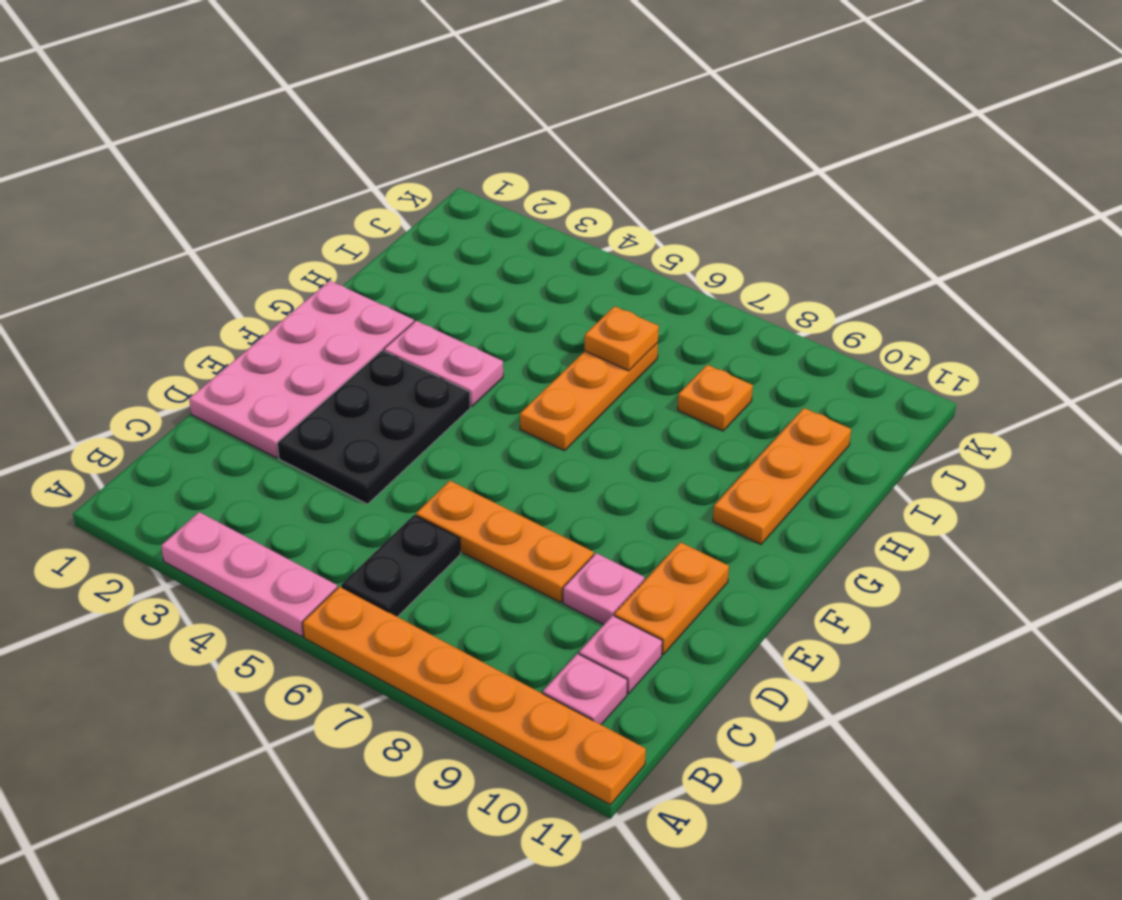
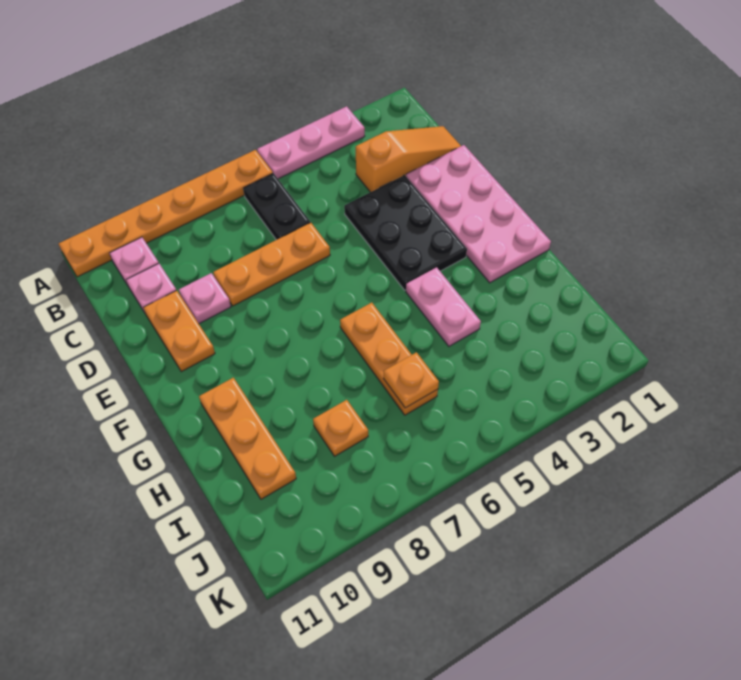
none -> orange slope C1:C3 level 1 top 3
pink plate G3:G4 level 1 -> pink plate G4:H4 level 1

